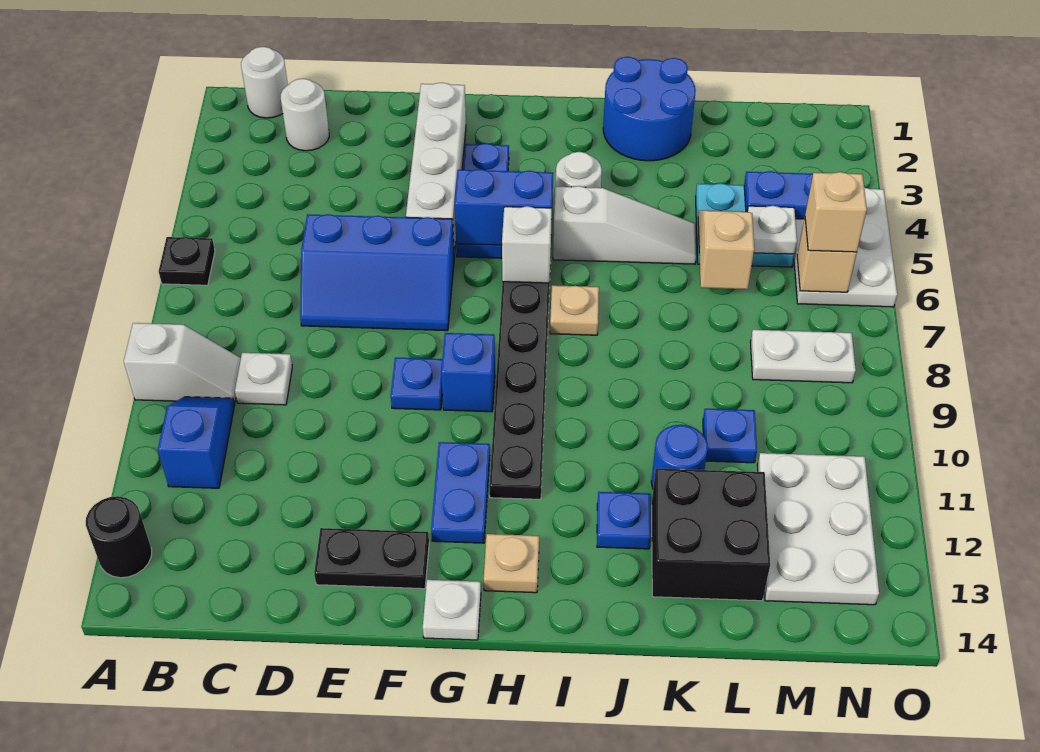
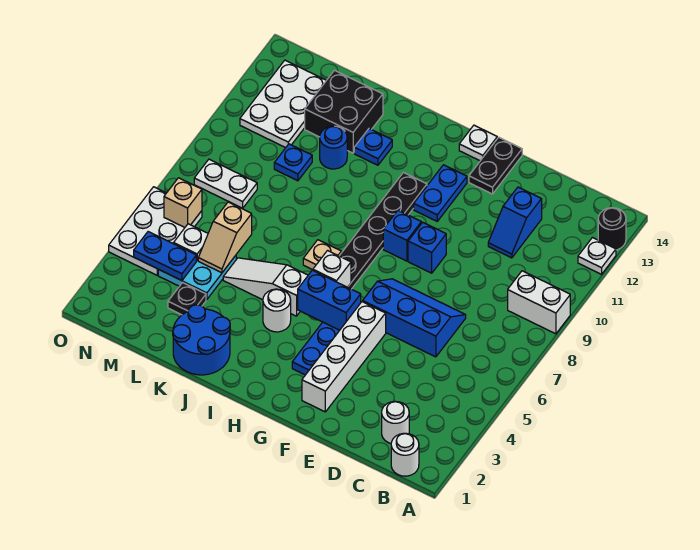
black plate A6 level 1 -> black plate L3 level 1
white slope A9:B9 level 1 top A -> white brick A9:B9 level 1
blue slope B10:B11 level 1 top 11 -> blue slope D11:D12 level 1 top 12
white plate C9 level 1 -> white plate A12 level 1
black plate E13:F13 level 1 -> black plate F13:F14 level 1
blue plate F9 level 1 -> blue brick F9 level 1
tan plate H13 level 1 -> none
tan brick N6 level 3 -> none

